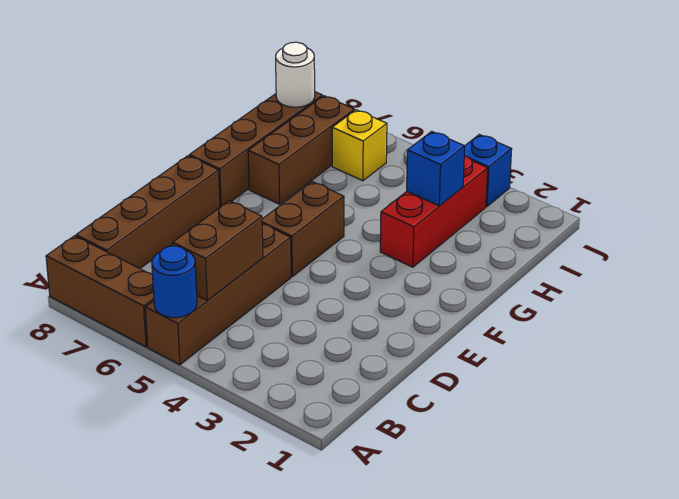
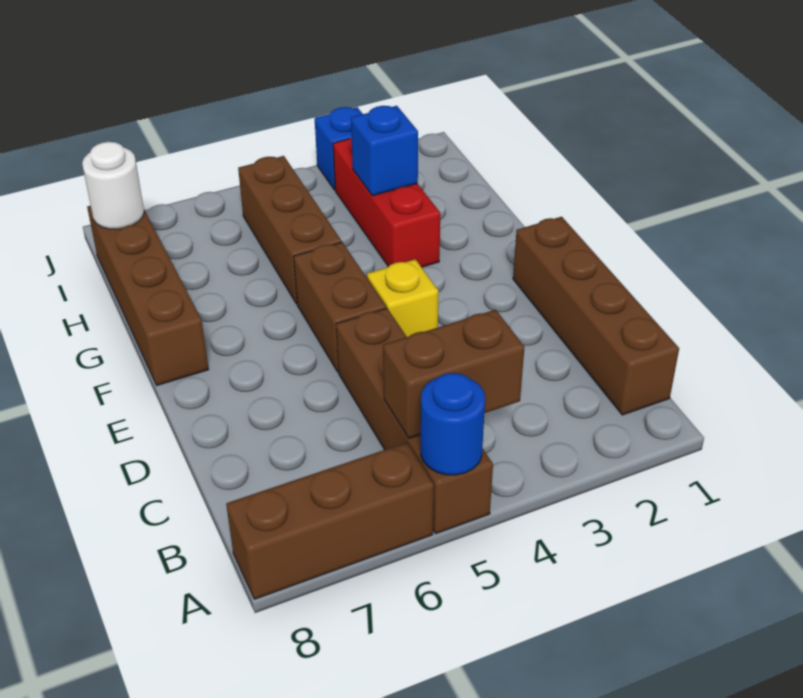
brown brick B5:C5 level 2 -> brown brick B4:B5 level 2
brown brick B8:E8 level 1 -> brown brick B1:E1 level 1
brown brick G7:I7 level 1 -> brown brick G5:I5 level 1
yellow brick I6 level 1 -> yellow brick E4 level 1

